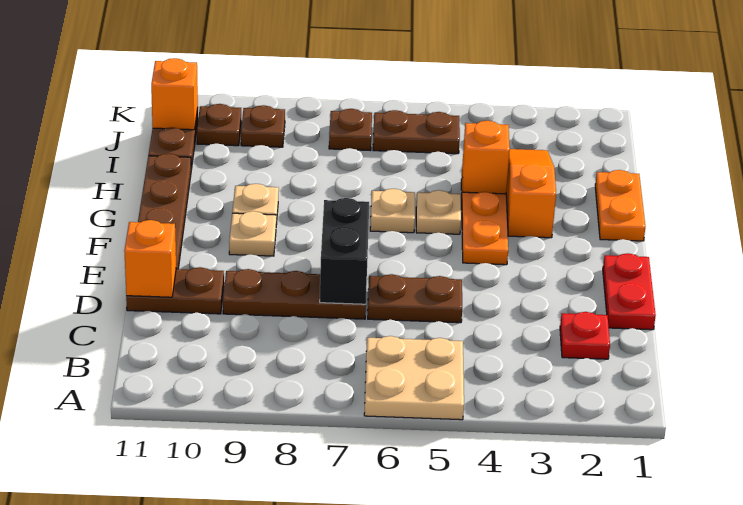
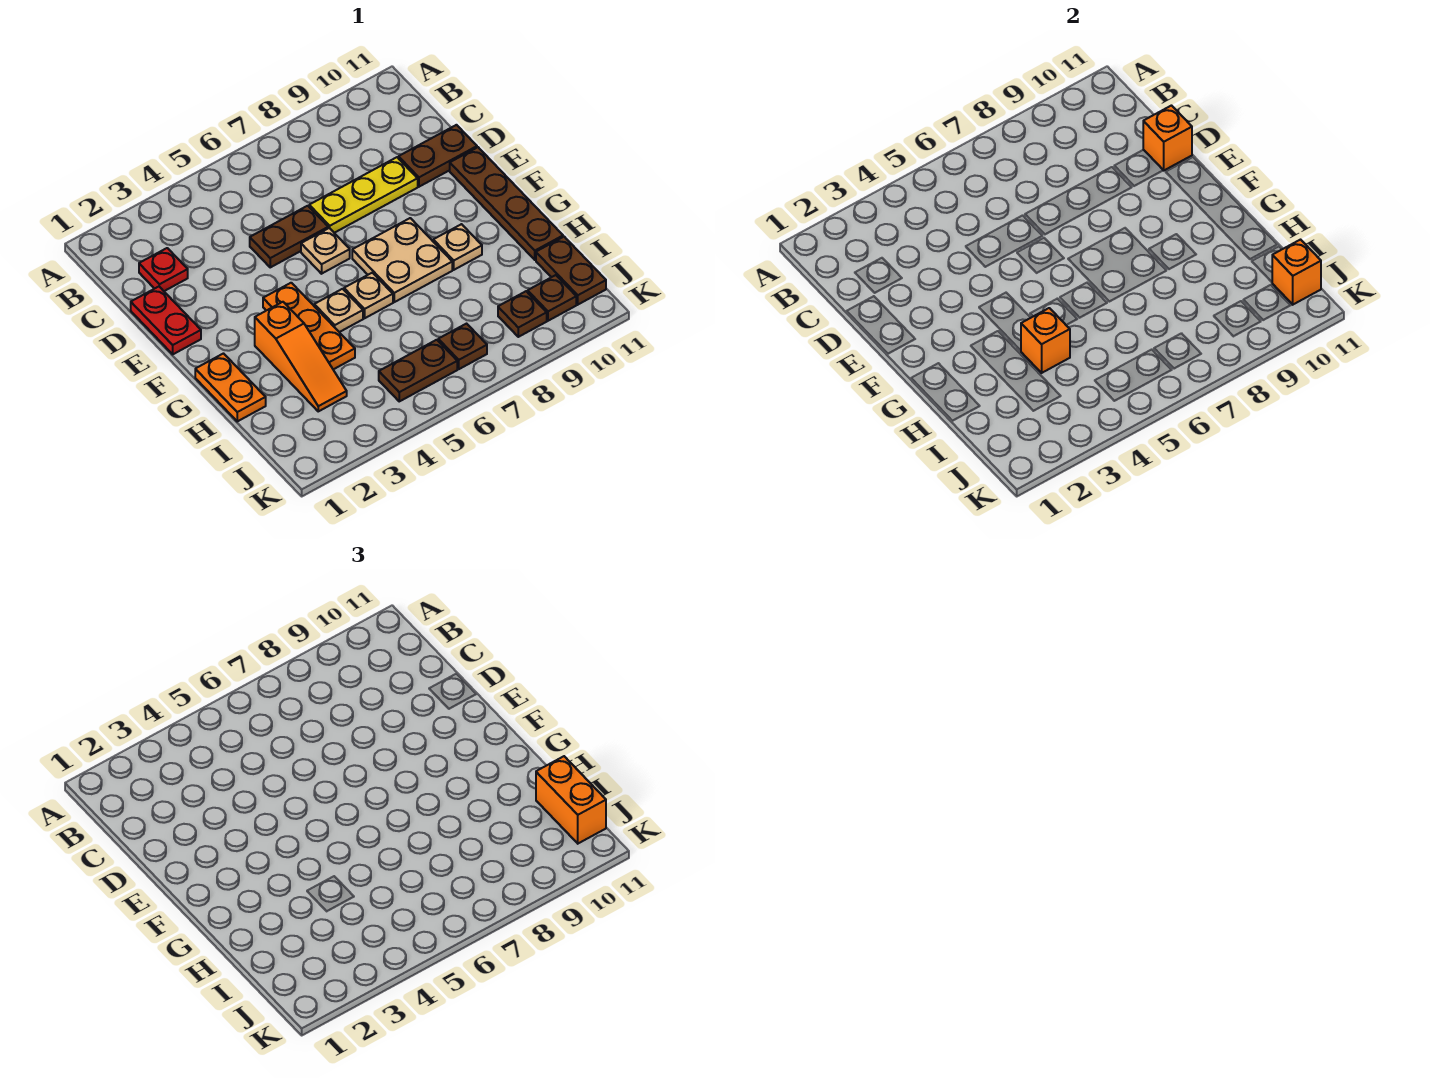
tan plate A5:B6 level 1 -> tan plate F7:G8 level 1
brown plate D7:D9 level 1 -> yellow plate D7:D9 level 1
black brick D7:E7 level 2 -> none
tan plate F9 level 1 -> tan plate E6 level 1
none -> orange brick I11:J11 level 3

